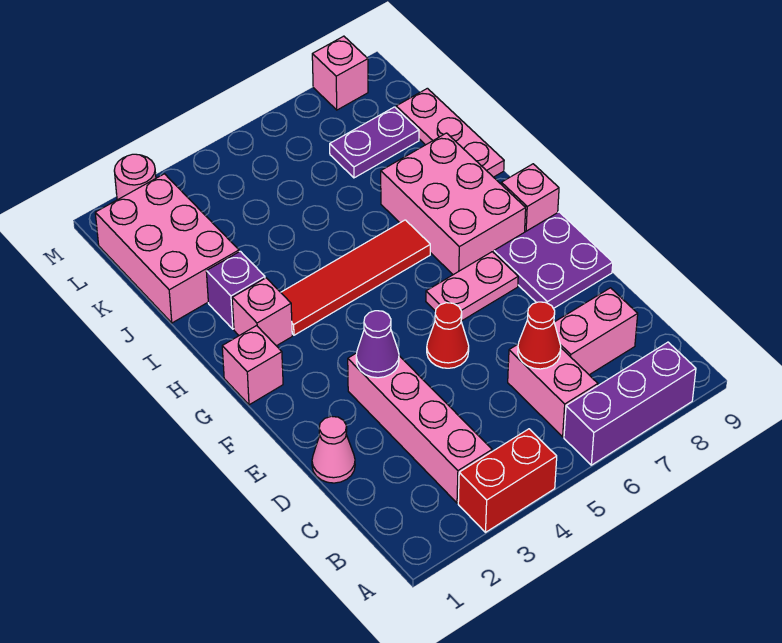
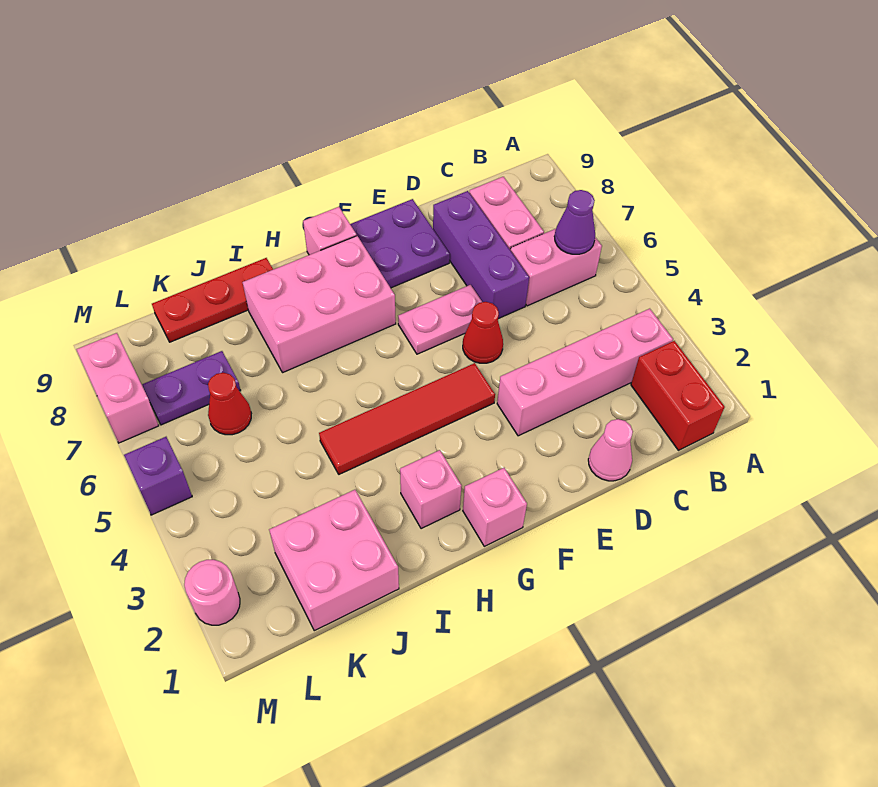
red brick A3:A4 level 1 -> red brick B1:B2 level 1
purple brick A6:A8 level 1 -> purple brick D6:D8 level 1
red cone C6 level 2 -> red cone K6 level 1
purple cone E3 level 2 -> purple cone B6 level 2
pink plate F6:F7 level 1 -> pink plate E6:F6 level 1
red tile H3:H6 level 1 -> red tile F4:I4 level 1
purple brick I2 level 1 -> purple brick M5 level 1
pink plate I9:K9 level 1 -> red plate I9:K9 level 1
pink brick J1:L2 level 1 -> pink brick J1:K2 level 1
purple plate K7:K8 level 1 -> purple plate K7:L7 level 1
pink brick M8 level 1 -> pink brick M7:M8 level 1

